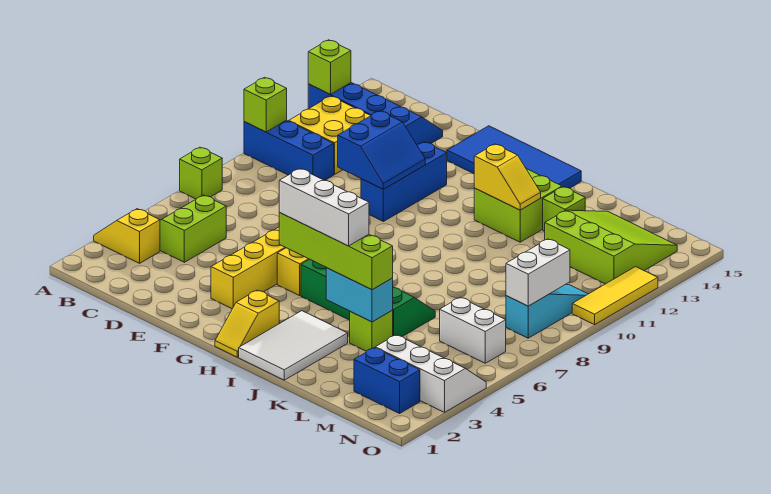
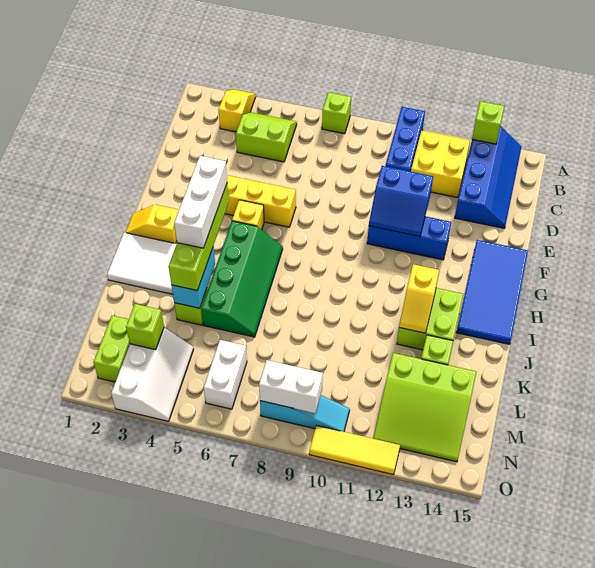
lime brick A10 level 2 -> lime brick M3 level 2
lime slope L12:N14 level 1 top 12 -> lime slope L12:N14 level 1 top L
blue brick M2:N2 level 1 -> lime brick M2:N2 level 1

